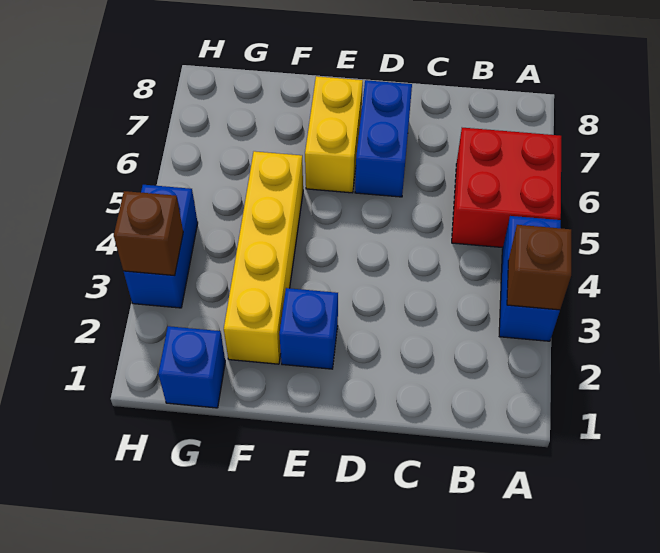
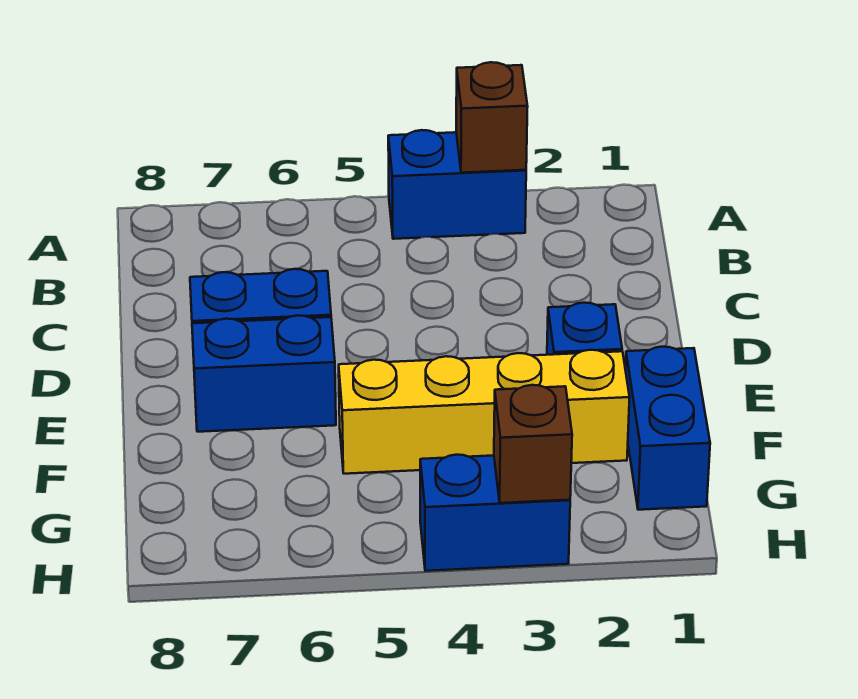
red brick A5:B6 level 1 -> none
yellow brick E6:E7 level 1 -> blue brick E6:E7 level 1
blue brick G1 level 1 -> blue brick F1:G1 level 1

